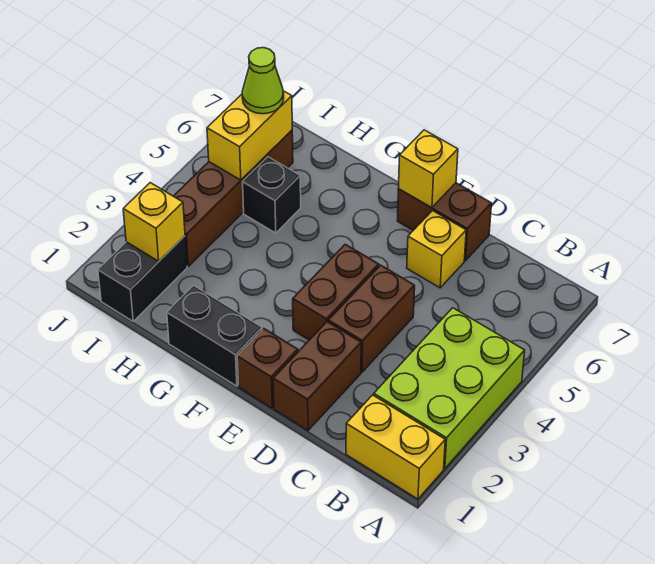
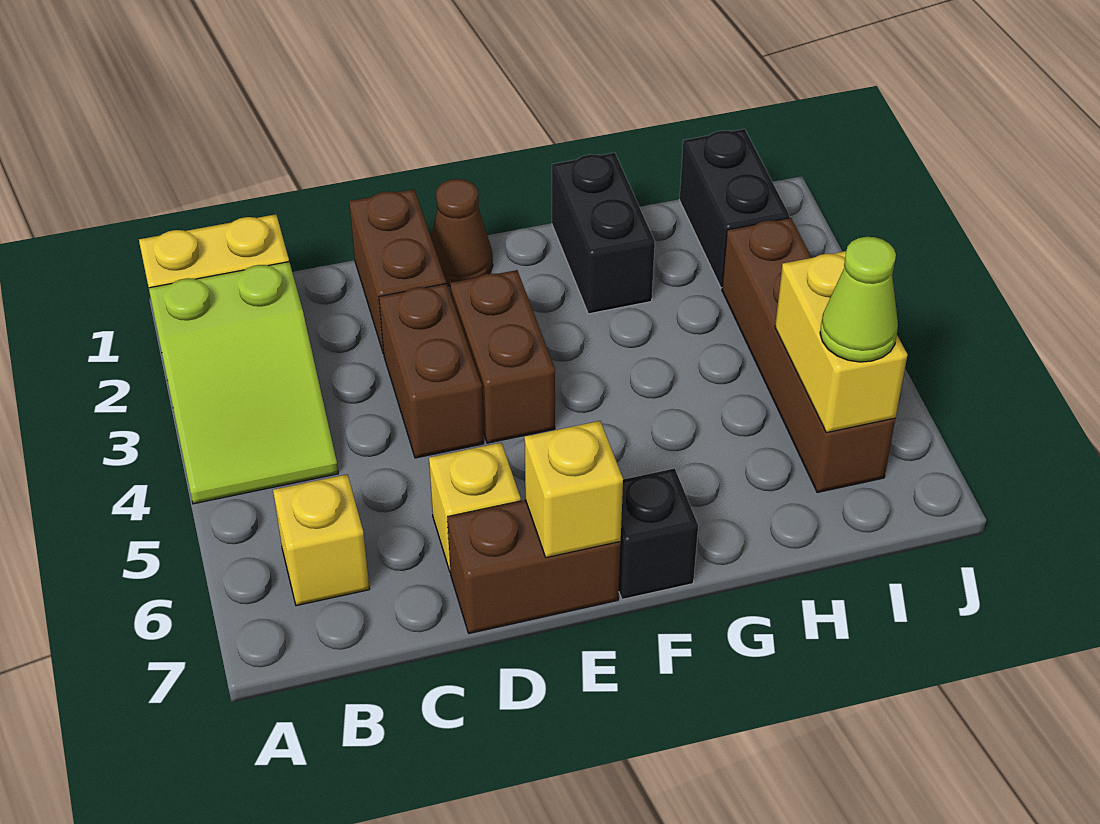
lime brick A2:B4 level 1 -> lime slope A2:B4 level 1 top 2
brown brick E1 level 1 -> brown cone E1 level 1
black brick F1:G1 level 1 -> black brick G1:G2 level 1
black brick H5 level 1 -> black brick F7 level 1
yellow brick I2 level 2 -> yellow brick B6 level 1

